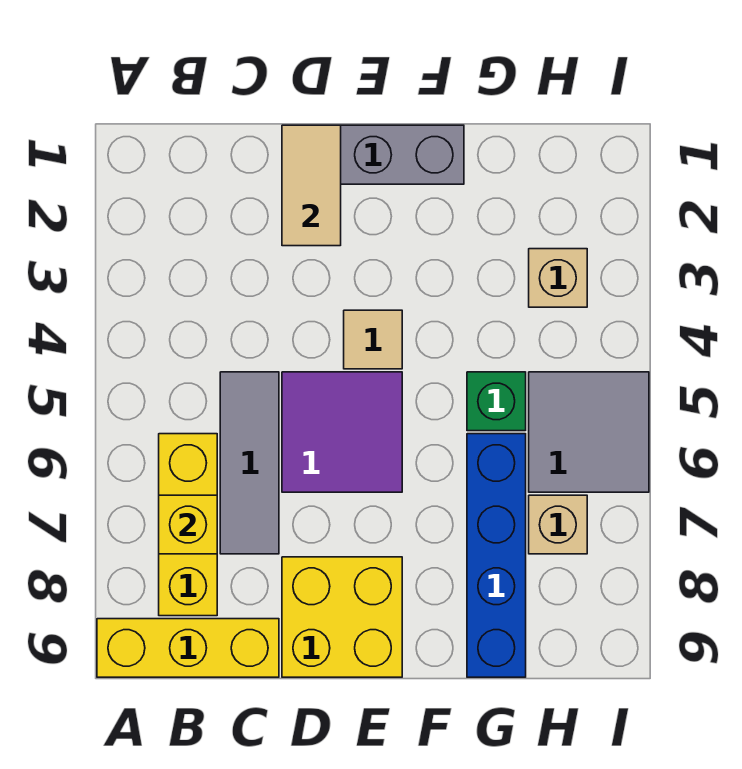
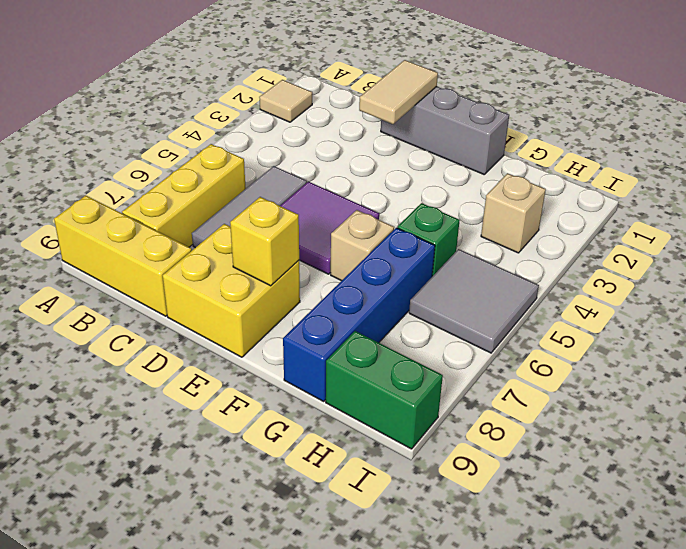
yellow brick B7 level 2 -> yellow brick E8 level 2
tan tile E4 level 1 -> tan tile A2 level 1
tan brick H7 level 1 -> tan brick F6 level 1
none -> green brick H9:I9 level 1

